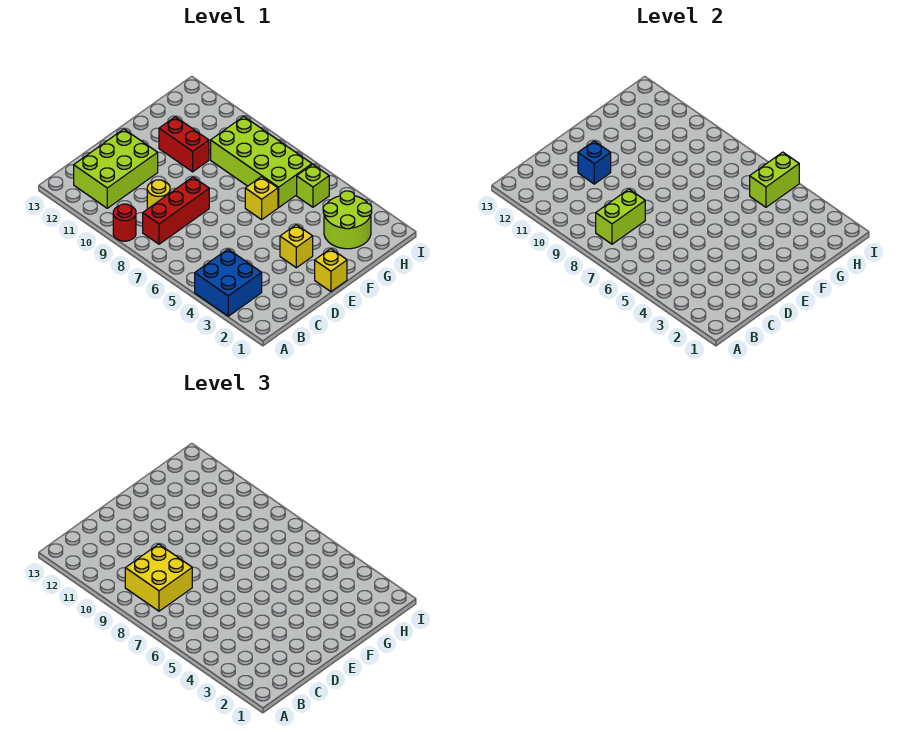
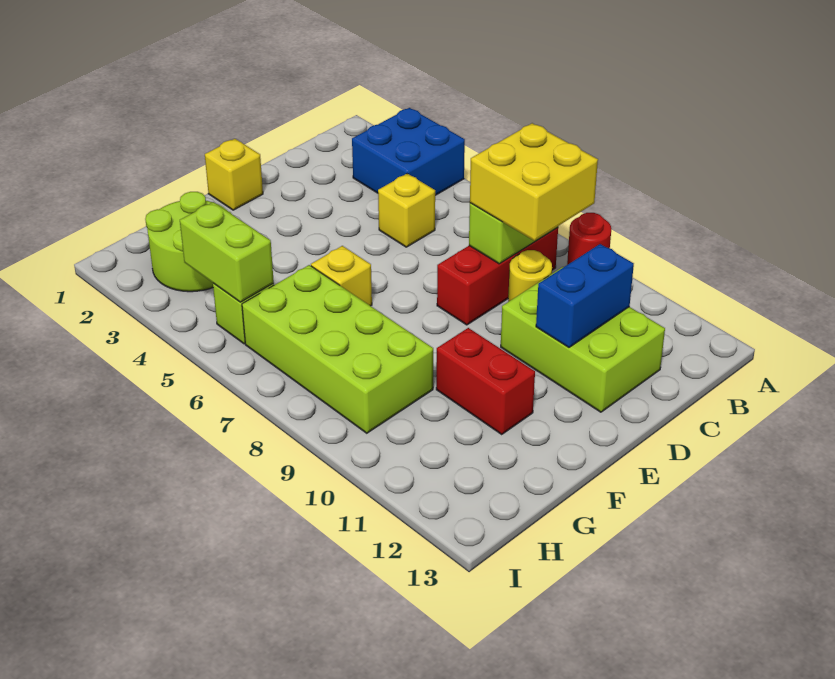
lime brick B11:D12 level 1 -> lime brick C10:D12 level 1
blue brick D11 level 2 -> blue brick C11:D11 level 2
yellow brick E3 level 1 -> yellow brick C5 level 1
lime brick H5:I5 level 2 -> lime brick H4:H5 level 2

